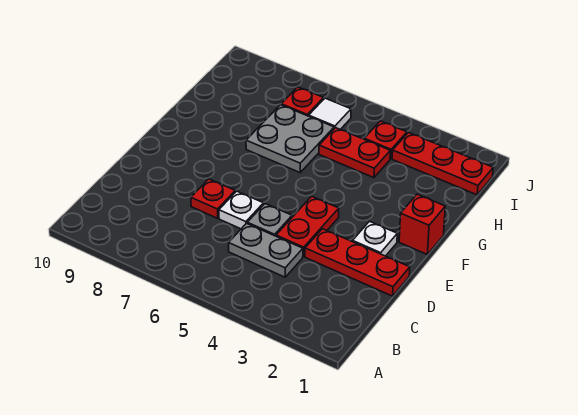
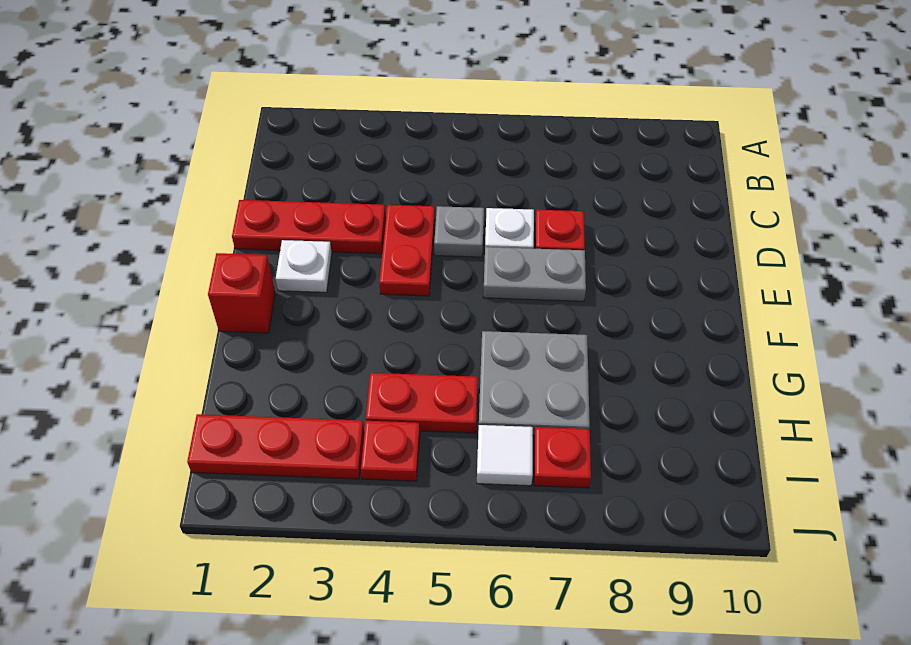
grey plate C4:C5 level 1 -> grey plate E6:E7 level 1

